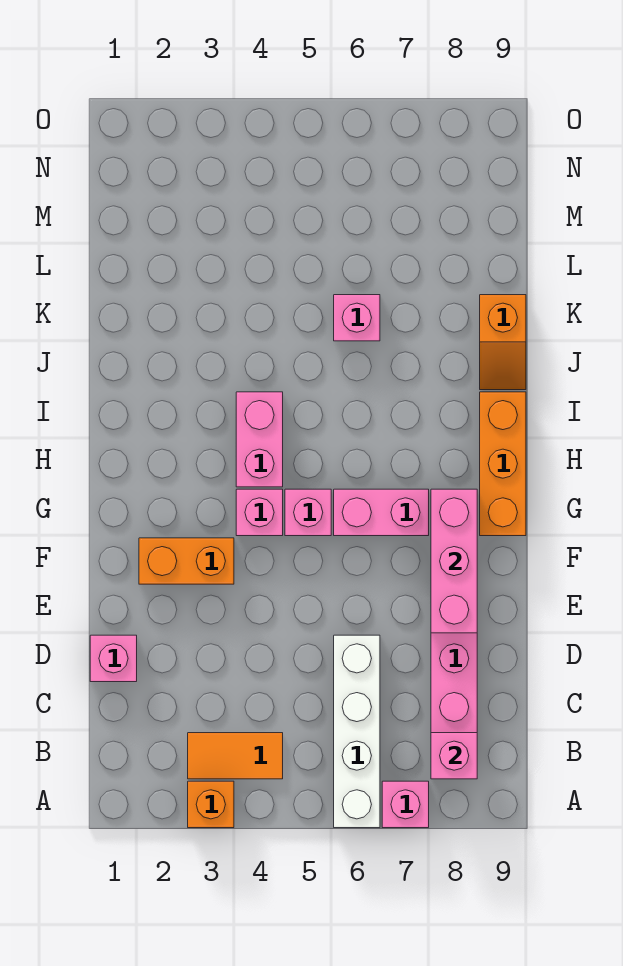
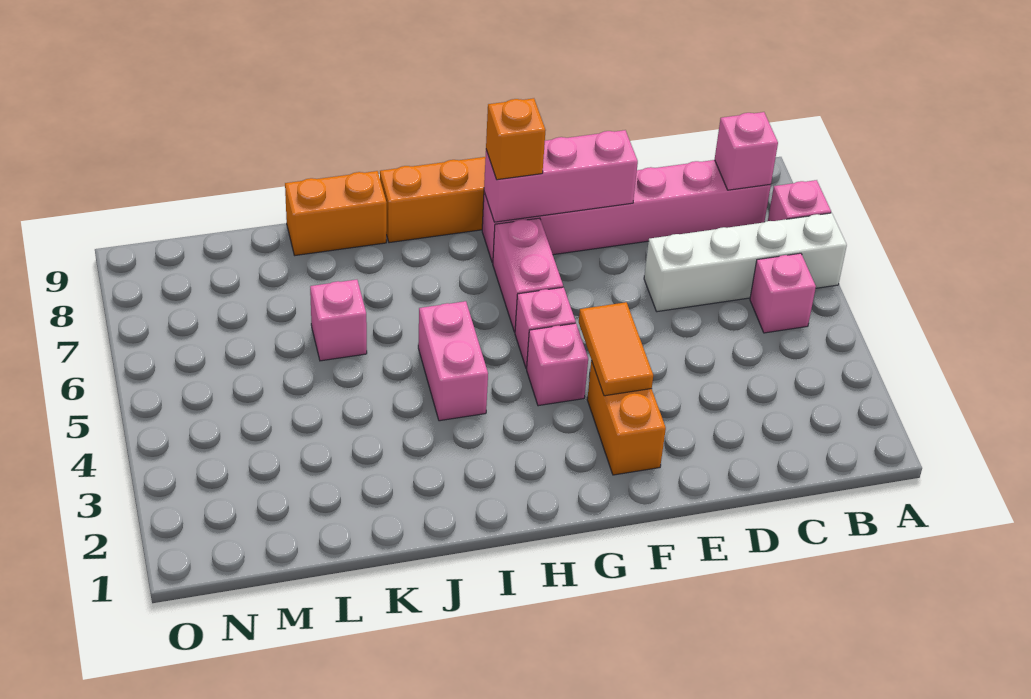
orange brick A3 level 1 -> orange brick G8 level 3
orange tile B3:B4 level 1 -> orange tile F3:F4 level 2
pink brick D1 level 1 -> pink brick B5 level 1
pink brick H4:I4 level 1 -> pink brick I4:I5 level 1
orange slope J9:K9 level 1 top K -> orange brick J9:K9 level 1

